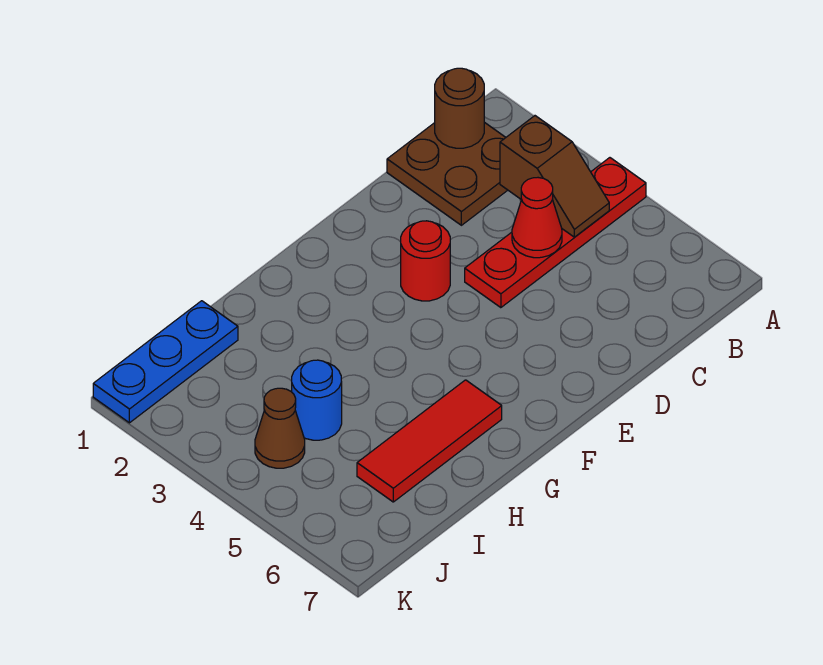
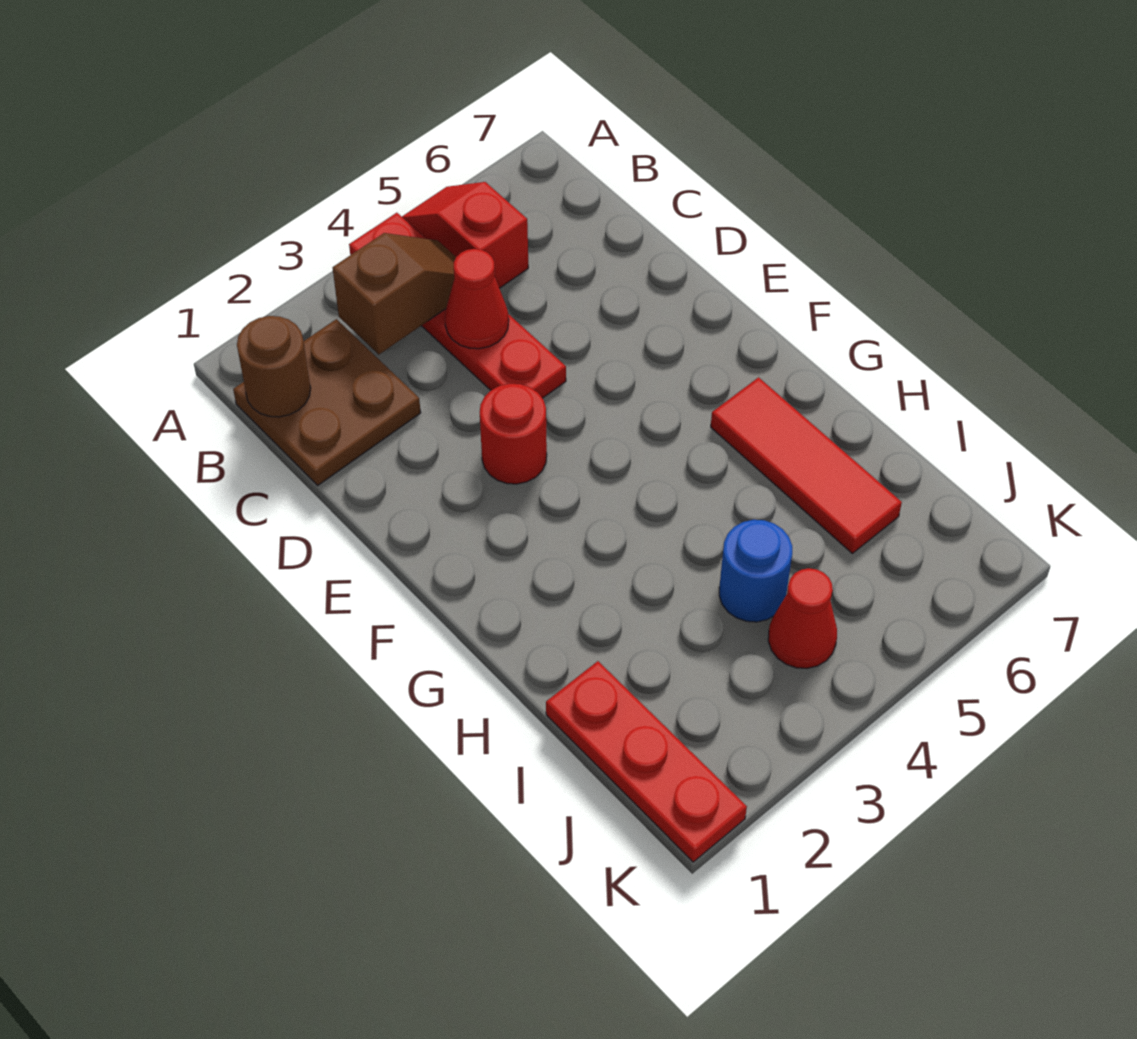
none -> red slope A5:B5 level 1 top B
blue plate I1:K1 level 1 -> red plate I1:K1 level 1
brown cone J4 level 1 -> red cone J4 level 1

